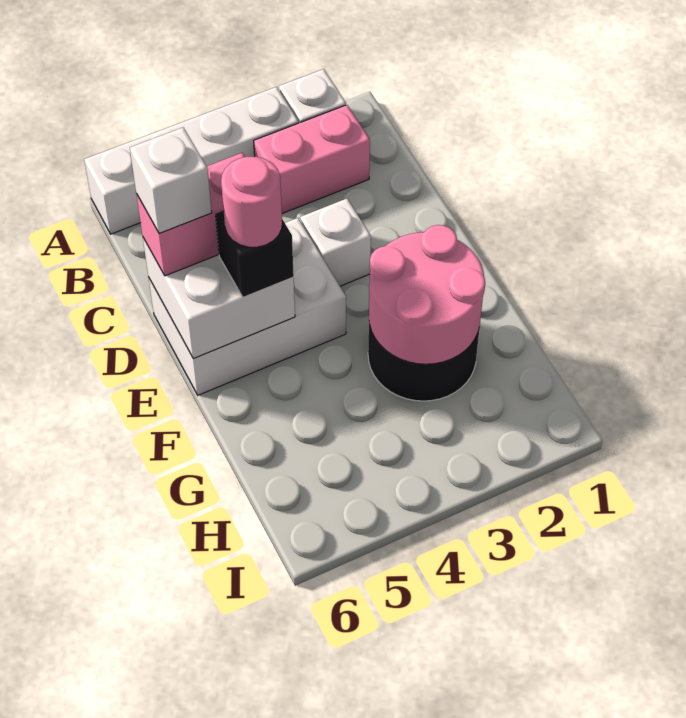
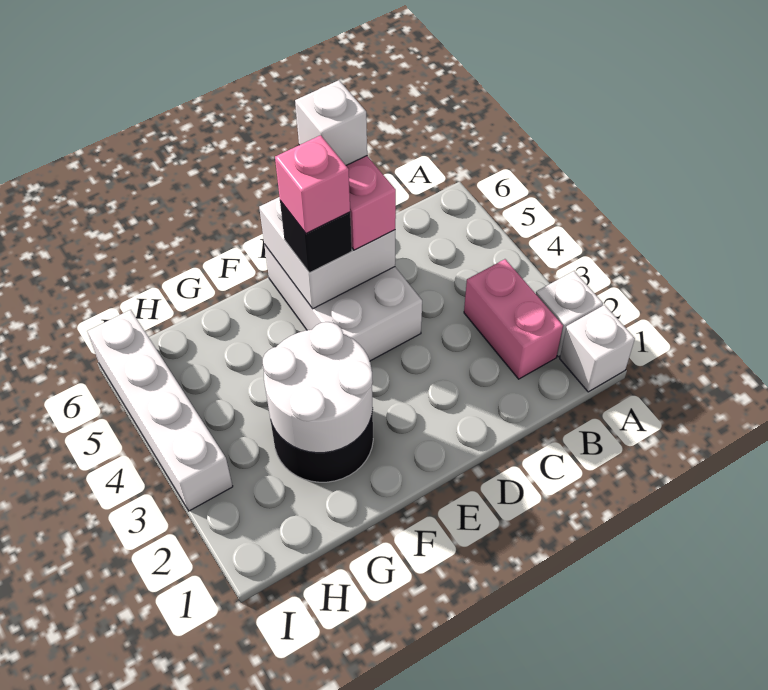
white brick A3:A6 level 1 -> white brick I3:I6 level 1
white brick D3 level 1 -> white brick A1 level 1
pink round brick E5 level 4 -> pink brick E5 level 4
pink round brick F2:G3 level 2 -> white round brick F2:G3 level 2

